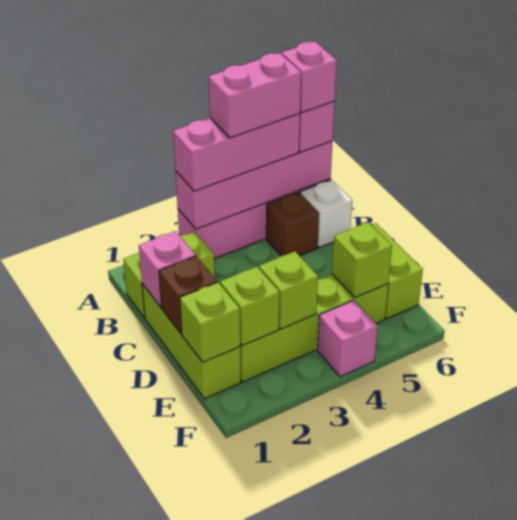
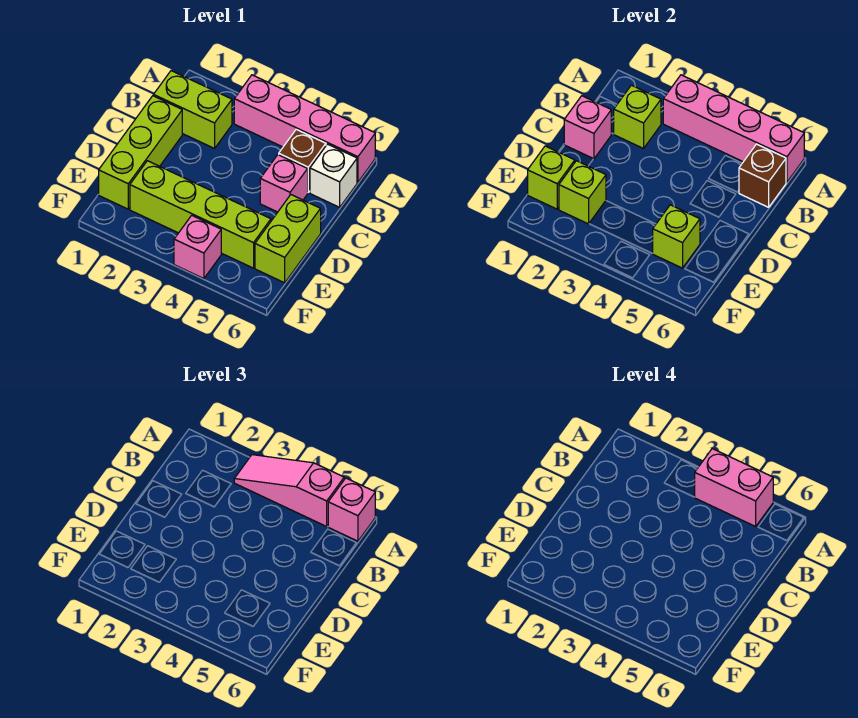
pink brick A3:A5 level 3 -> pink slope A3:A5 level 3 top 5
pink brick A6 level 4 -> pink brick C5 level 1
brown brick D1 level 2 -> brown brick B6 level 2
lime brick E3 level 2 -> lime brick B2 level 2

